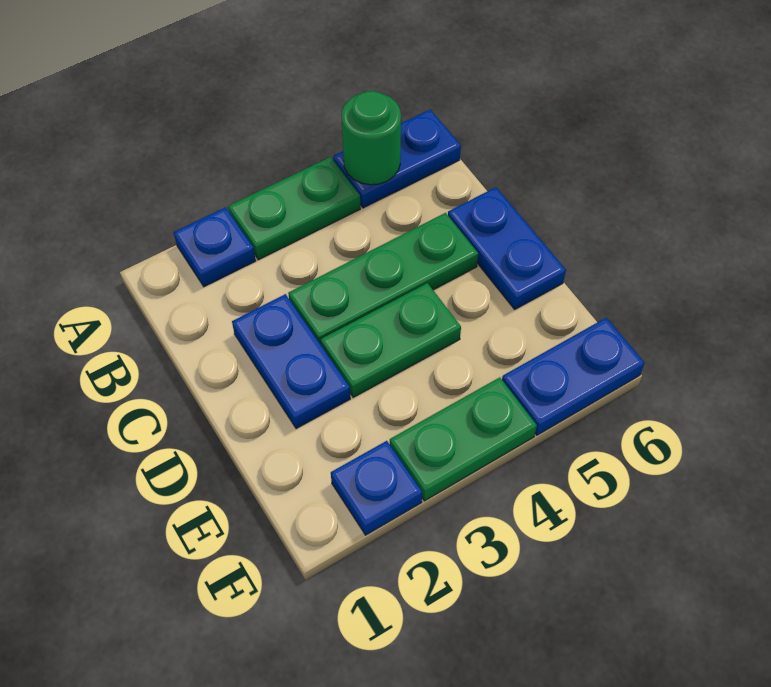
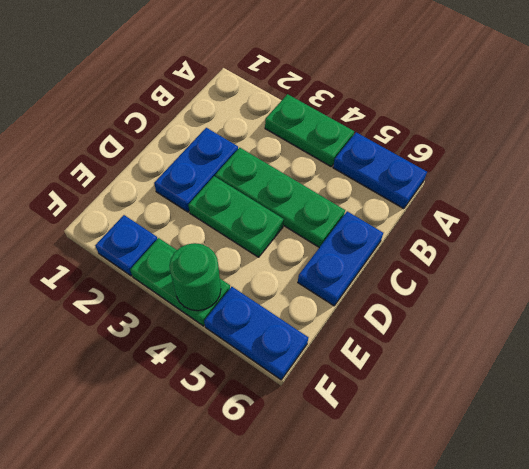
blue plate A2 level 1 -> none
green round brick A5 level 2 -> green round brick F4 level 2

